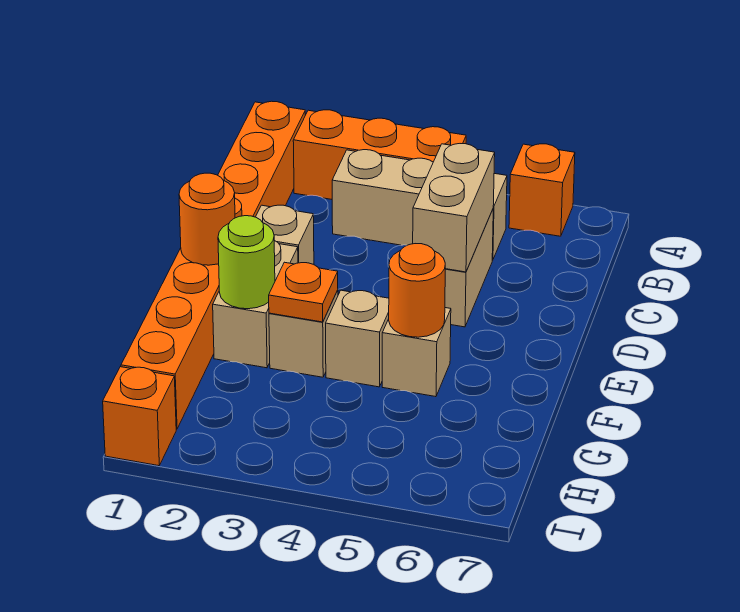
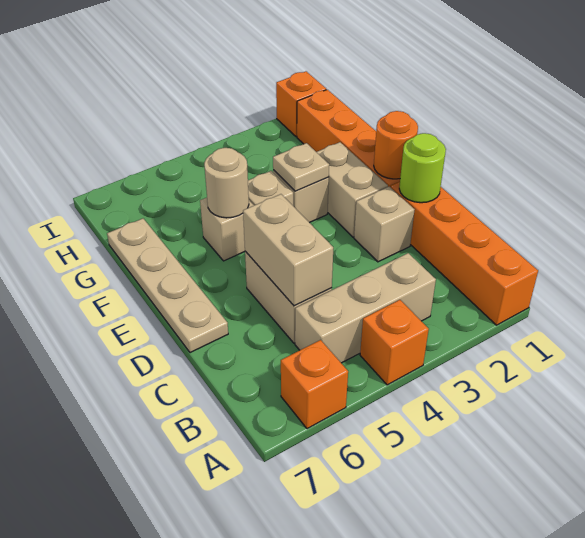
orange brick A2:A4 level 1 -> orange brick A4 level 1
none -> tan plate D7:G7 level 1
lime round brick F2 level 2 -> lime round brick D1 level 2
orange plate F3 level 2 -> tan plate F3 level 2
orange round brick F5 level 2 -> tan round brick F5 level 2

